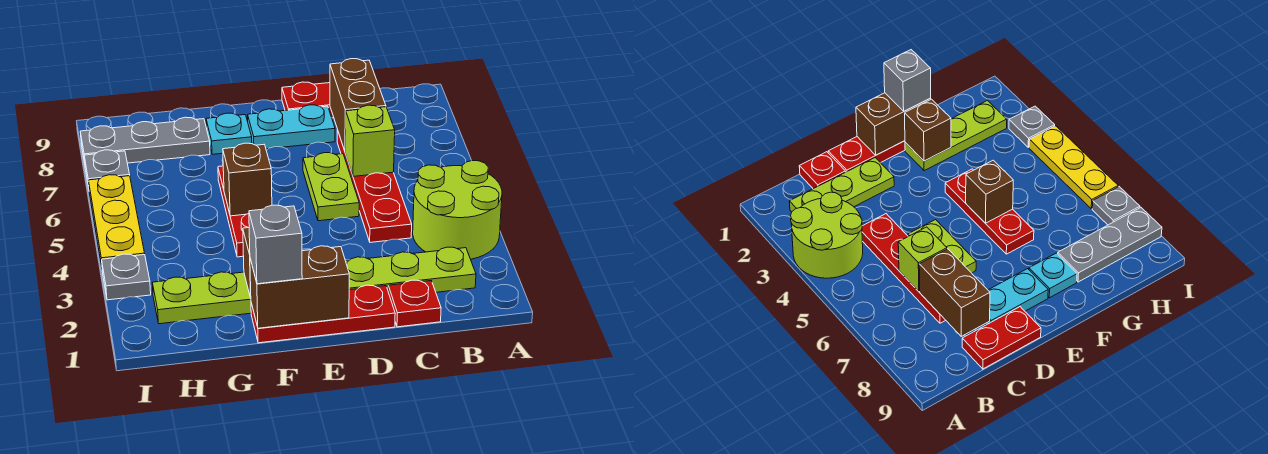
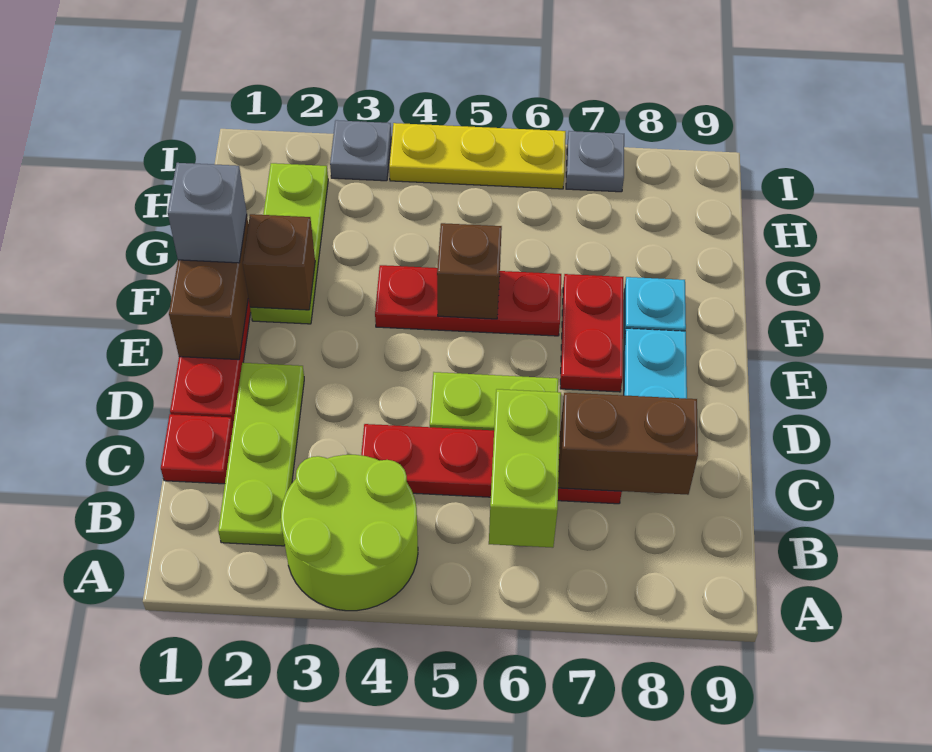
lime brick C6 level 2 -> lime brick B6:C6 level 2
red plate C9:D9 level 1 -> red plate E7:F7 level 1
grey plate G8:I8 level 1 -> none

